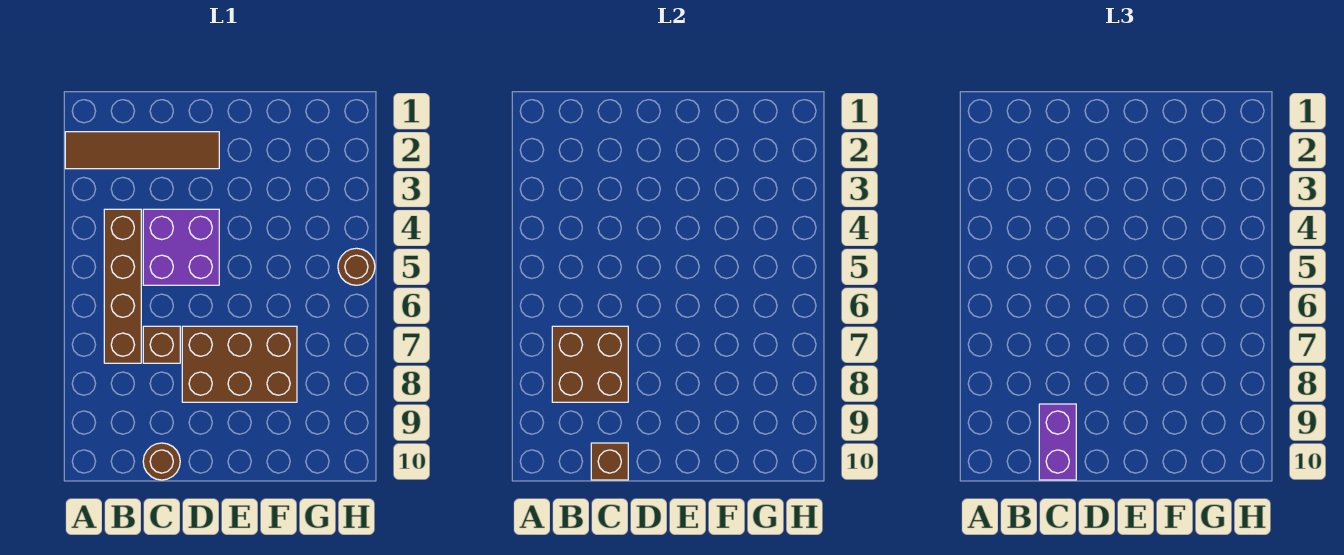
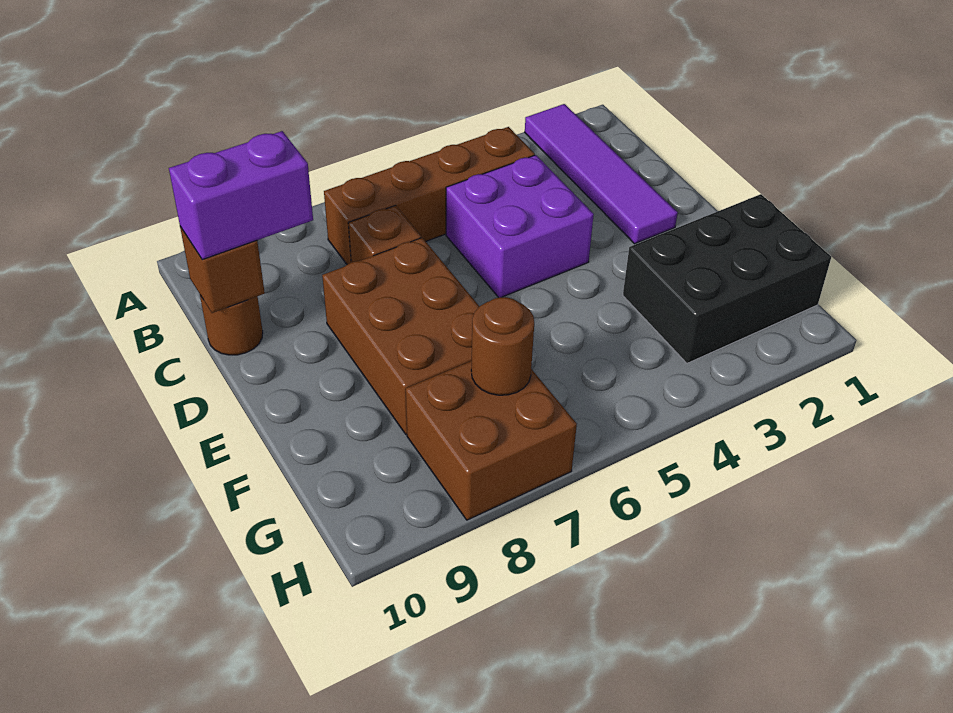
brown tile A2:D2 level 1 -> purple tile A2:D2 level 1
brown brick B7:C8 level 2 -> brown brick G7:H8 level 1
none -> black brick F1:G3 level 1
brown round brick H5 level 1 -> brown round brick G7 level 2

